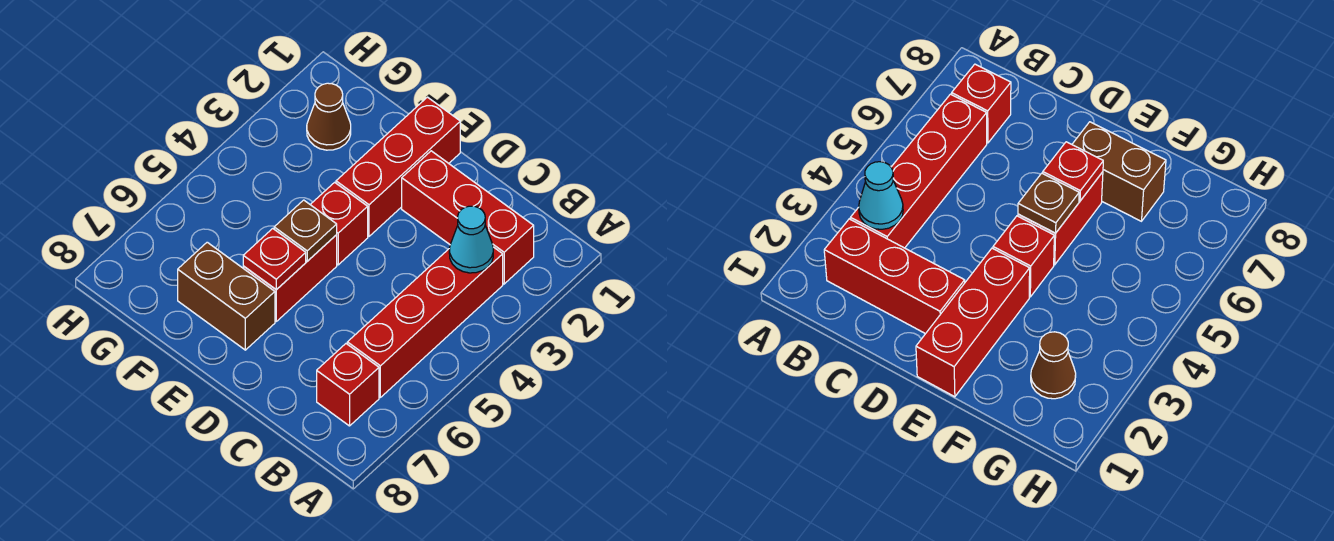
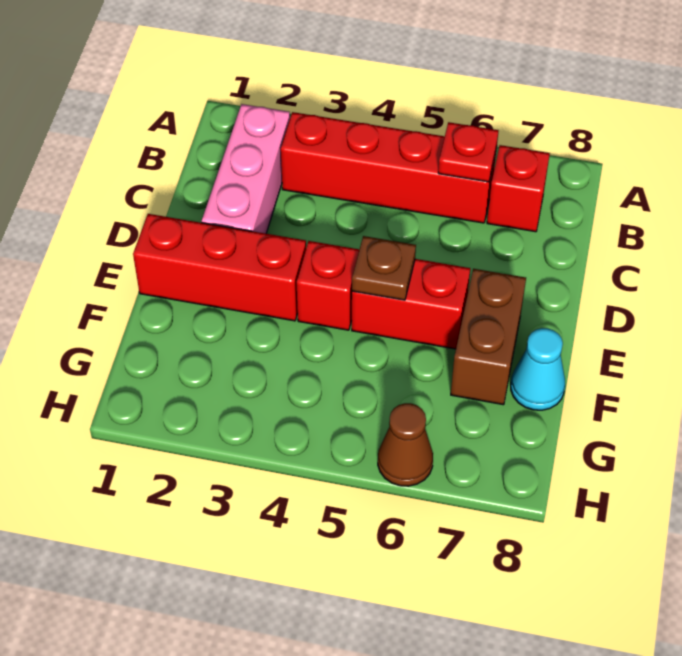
red brick B2:D2 level 1 -> pink brick B2:D2 level 1
cyan cone B3 level 2 -> cyan cone F8 level 1
red plate E6 level 2 -> red plate B6 level 2
brown cone G2 level 1 -> brown cone H6 level 1

